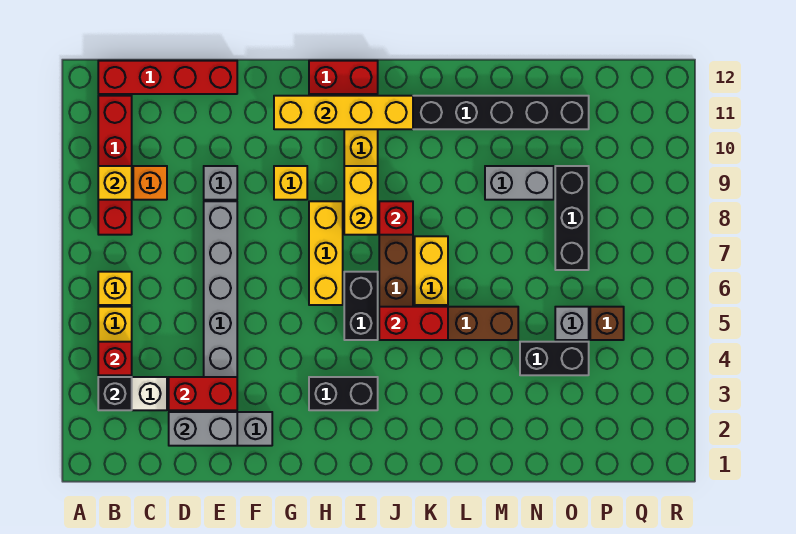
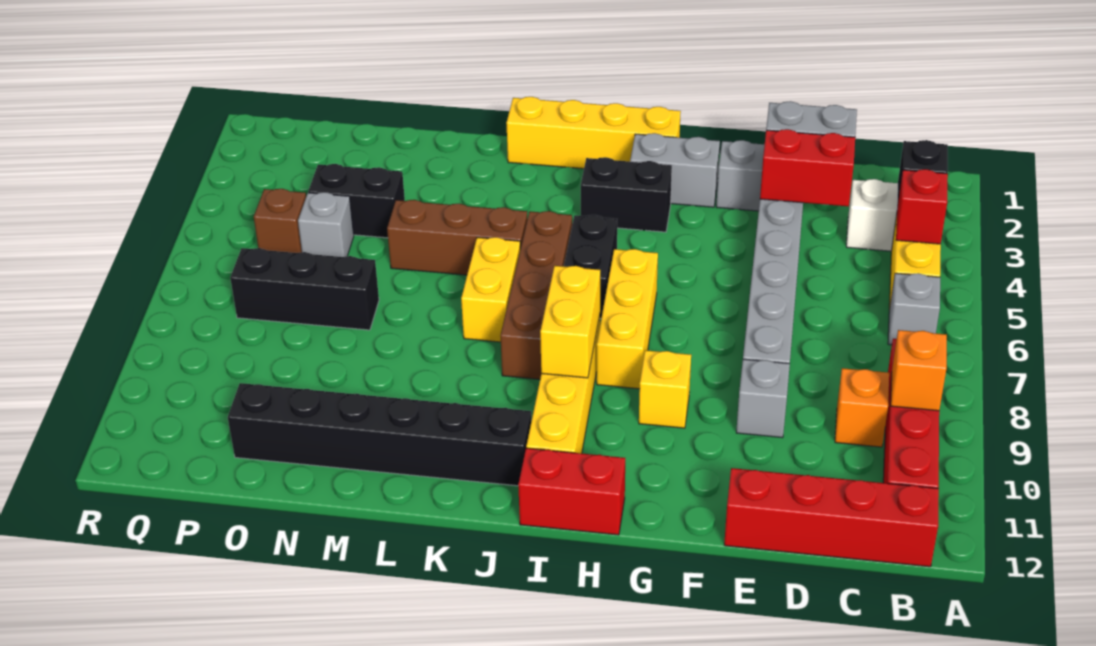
yellow brick B6 level 1 -> grey brick B6 level 1
yellow brick B9 level 2 -> orange brick B9 level 2
yellow brick G11:J11 level 2 -> yellow brick H1:K1 level 1
red brick J5:K5 level 2 -> none
red brick J8 level 2 -> none
grey brick M9:N9 level 1 -> grey brick G2:H2 level 1
black brick O7:O9 level 1 -> black brick N7:P7 level 1

